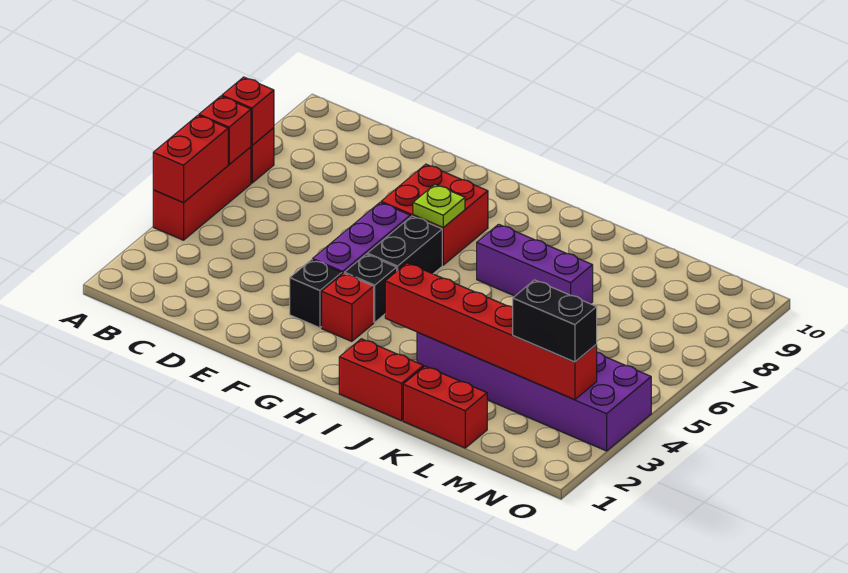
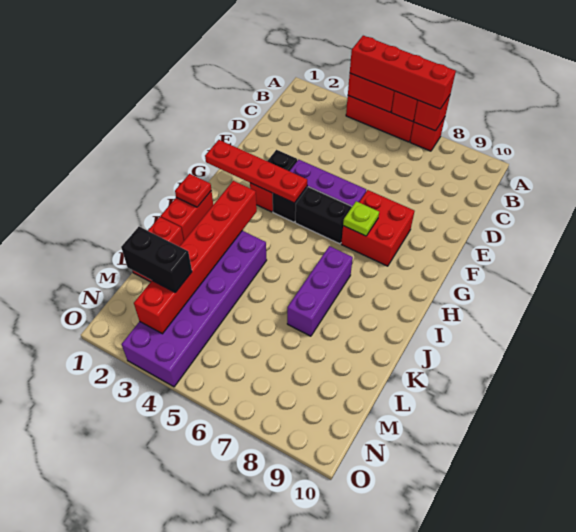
none -> red brick A4:A7 level 3
none -> red plate G1:G4 level 2
none -> red plate I1 level 2
black brick M3:N3 level 3 -> black brick M2:M3 level 3

